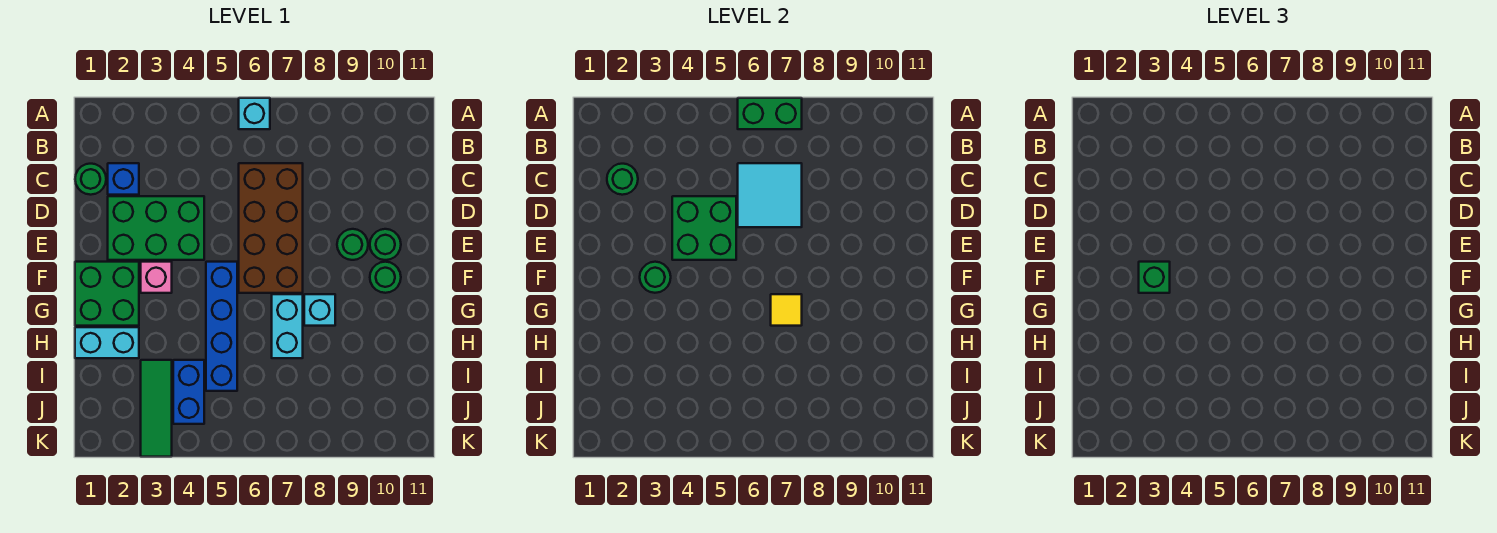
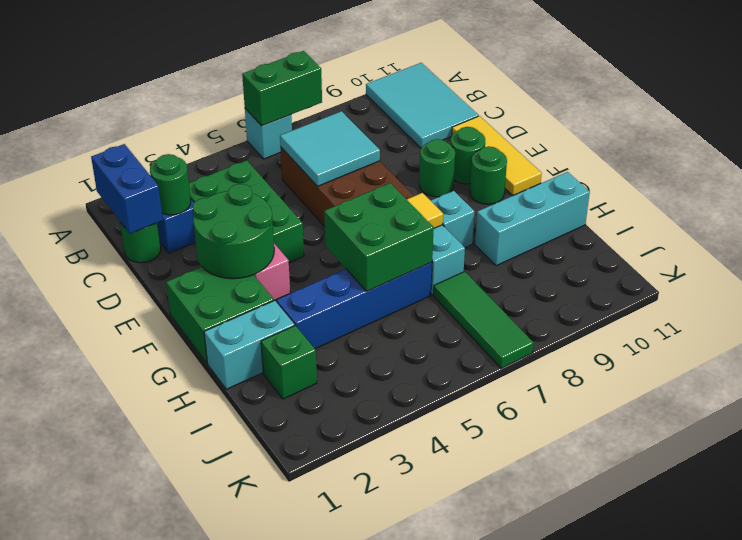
none -> cyan tile A10:C11 level 1
green brick D2:E4 level 1 -> green brick C3:E4 level 1
green brick D4:E5 level 2 -> green brick G5:H6 level 2
none -> yellow tile D11:F11 level 1
green round brick F3 level 2 -> green round brick E2:F3 level 2
green brick F3 level 3 -> green brick I2 level 1
blue brick F5:I5 level 1 -> blue brick H3:H6 level 1
none -> cyan brick H9:H11 level 1
green tile I3:K3 level 1 -> green tile I7:K7 level 1
blue brick I4:J4 level 1 -> blue brick B1:C1 level 2

